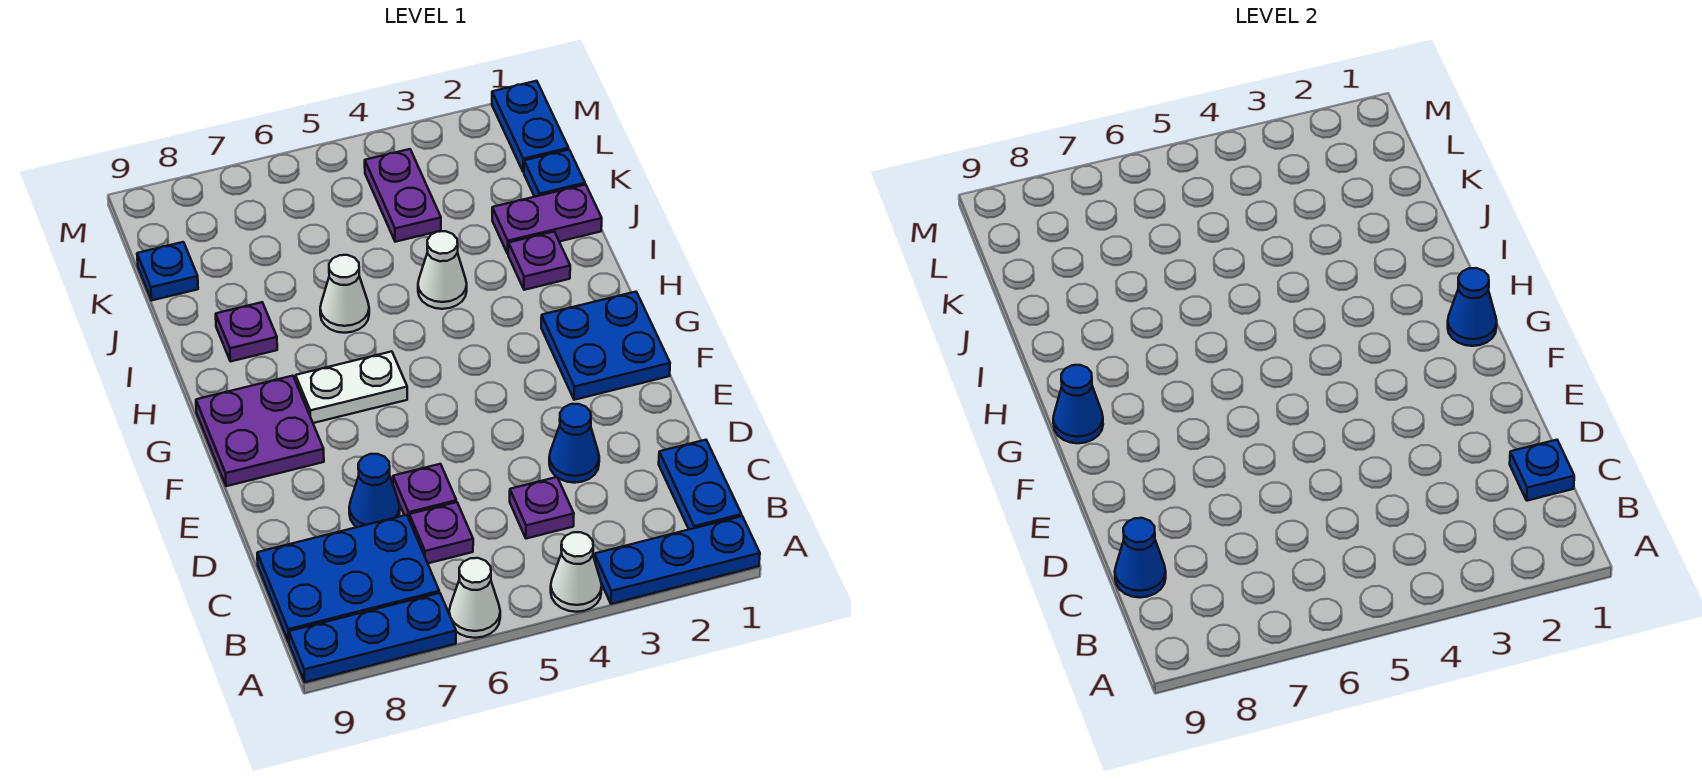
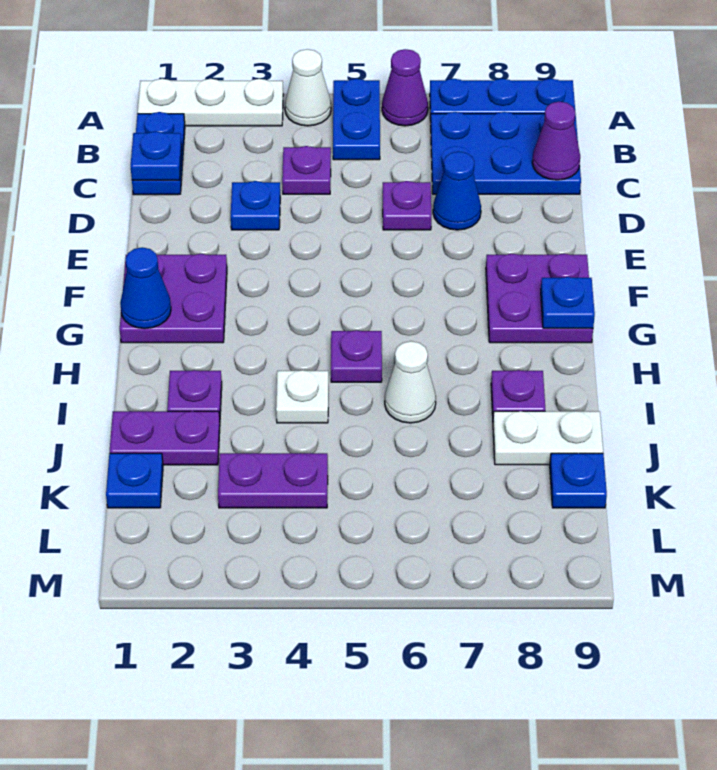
blue plate A1:A3 level 1 -> white plate A1:A3 level 1
white cone A6 level 1 -> purple cone A6 level 1
purple plate C6 level 1 -> purple plate H5 level 1
blue cone C9 level 2 -> purple cone C9 level 2
blue cone D3 level 1 -> blue plate D3 level 1
blue plate F1:G2 level 1 -> purple plate F1:G2 level 1
white plate G6:G7 level 1 -> white plate J8:J9 level 1
blue cone G9 level 2 -> blue plate G9 level 2
white cone I4 level 1 -> white plate I4 level 1
purple plate K4:L4 level 1 -> purple plate K3:K4 level 1
blue plate L1:M1 level 1 -> blue plate A5:B5 level 1

